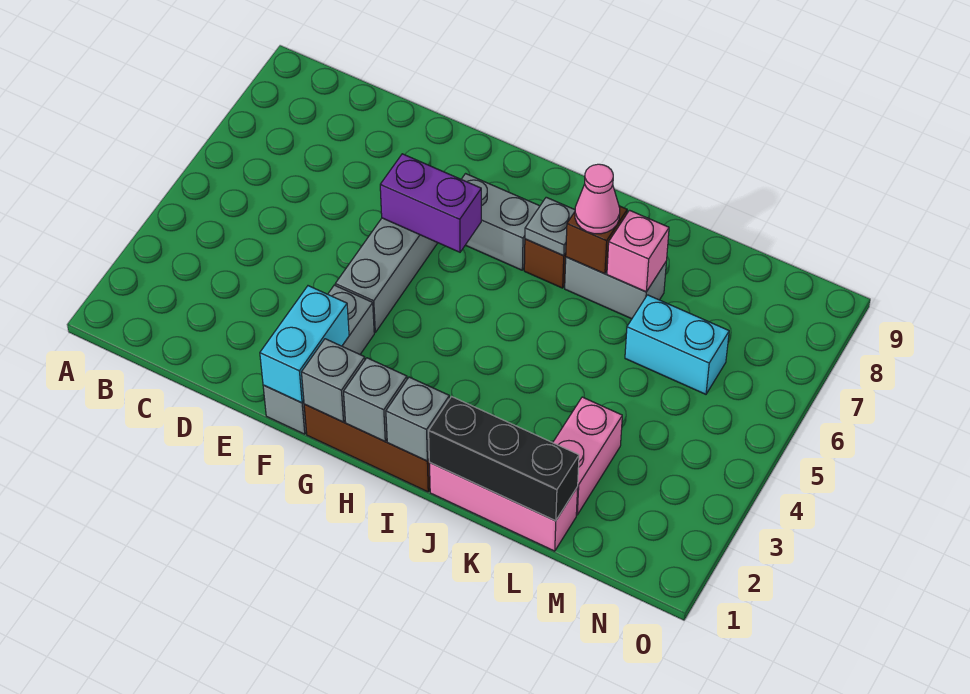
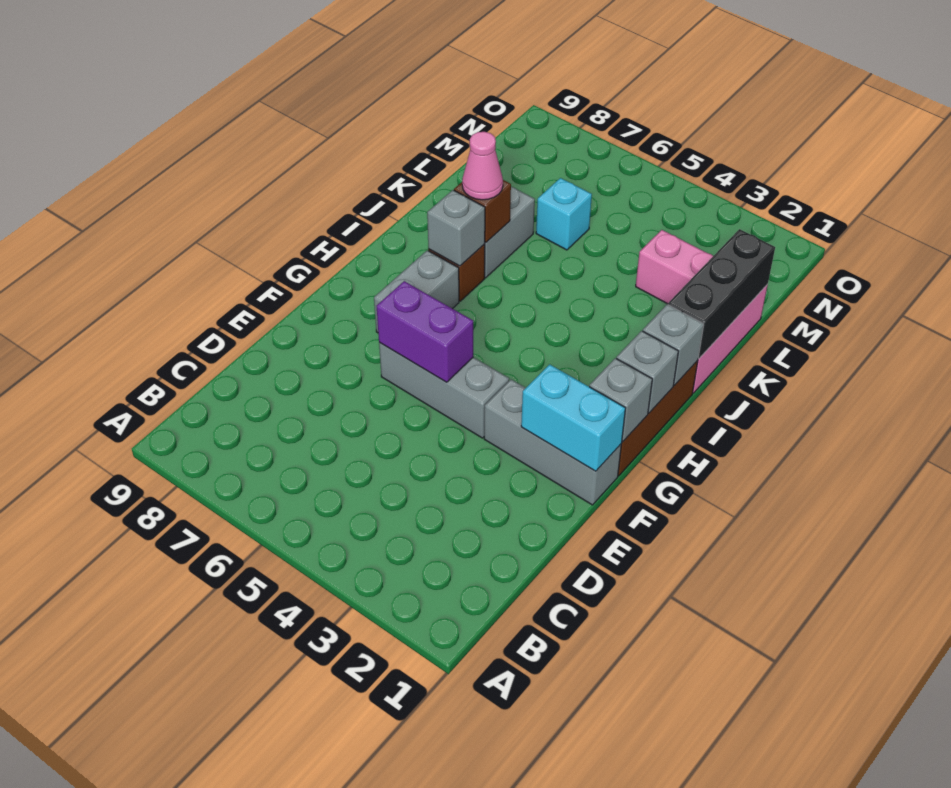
purple brick F6:G6 level 2 -> purple brick F5:F6 level 2
grey plate I7 level 2 -> grey brick I7 level 2
pink brick K7 level 2 -> none
cyan brick L6:M6 level 1 -> cyan brick L6 level 1

